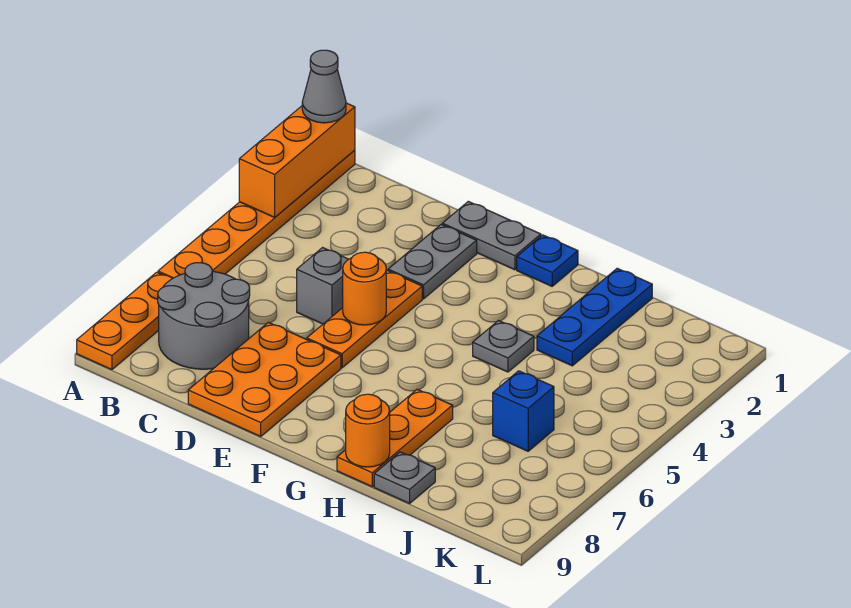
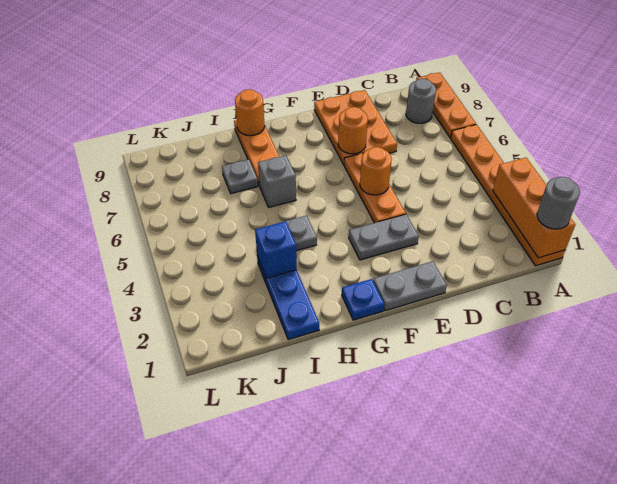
grey cone A1 level 3 -> grey round brick A1 level 3
grey round brick B7:C8 level 1 -> grey round brick B8 level 1
grey brick D5 level 1 -> grey brick H6 level 1
grey plate E2:E3 level 1 -> grey plate E3:F3 level 1
none -> orange round brick E7 level 2
grey plate I9 level 1 -> grey plate I7 level 1
blue brick J6 level 1 -> blue brick I3 level 2

